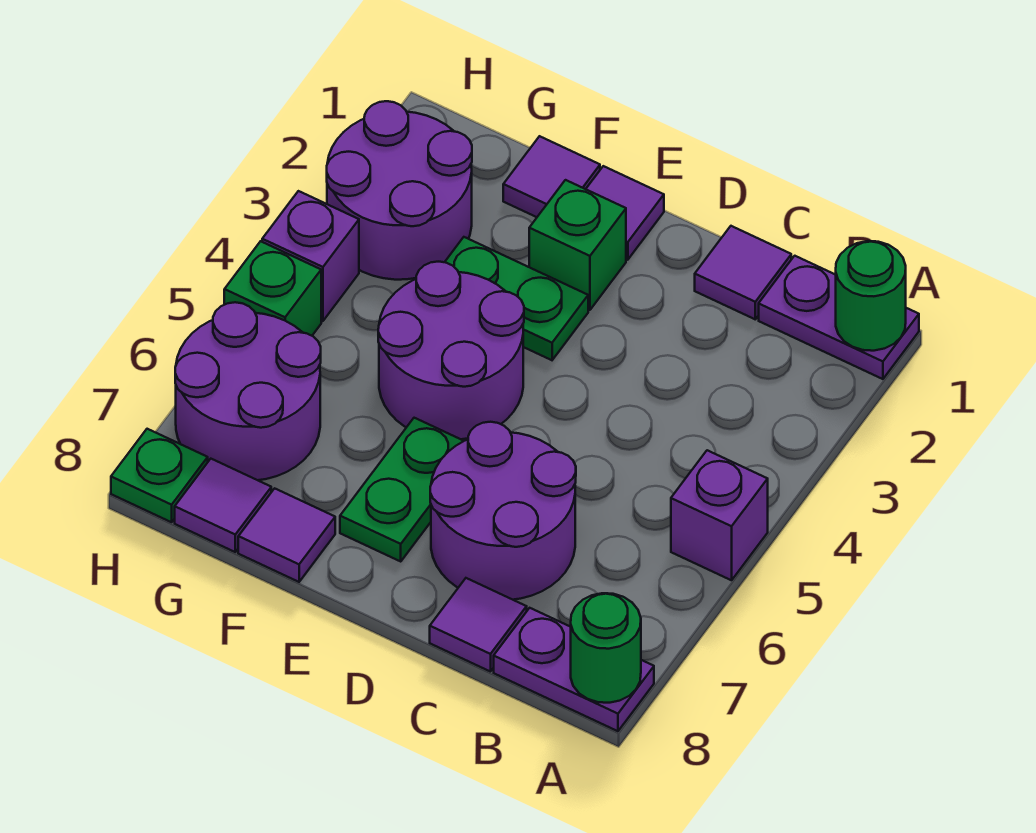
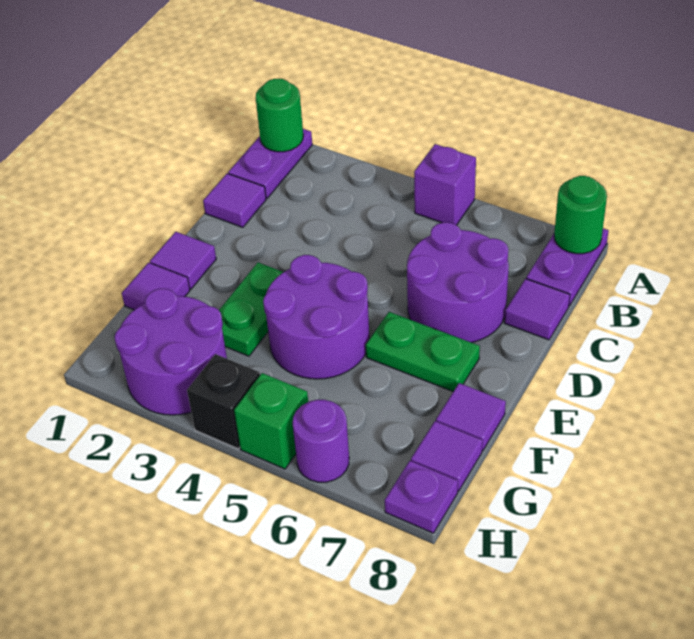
green brick E2 level 1 -> none
purple round brick G6:H7 level 1 -> purple round brick H6 level 1
purple brick H4 level 1 -> black brick H4 level 1
green plate H8 level 1 -> purple plate H8 level 1

